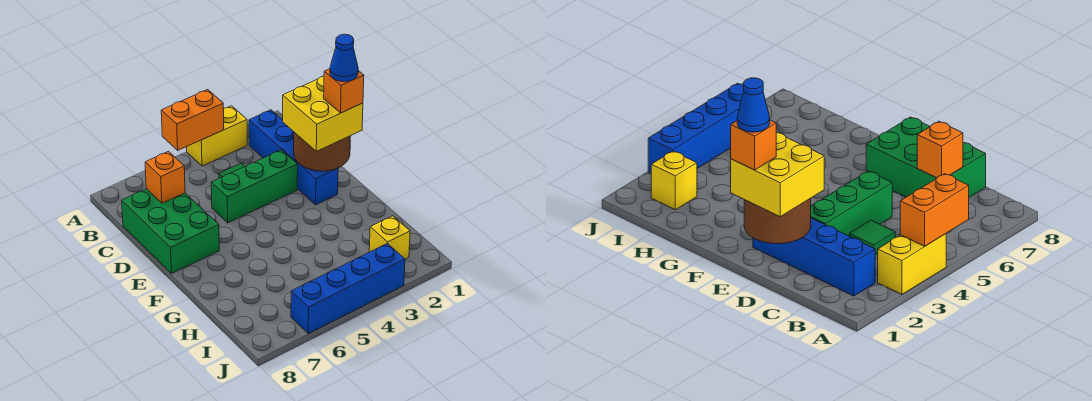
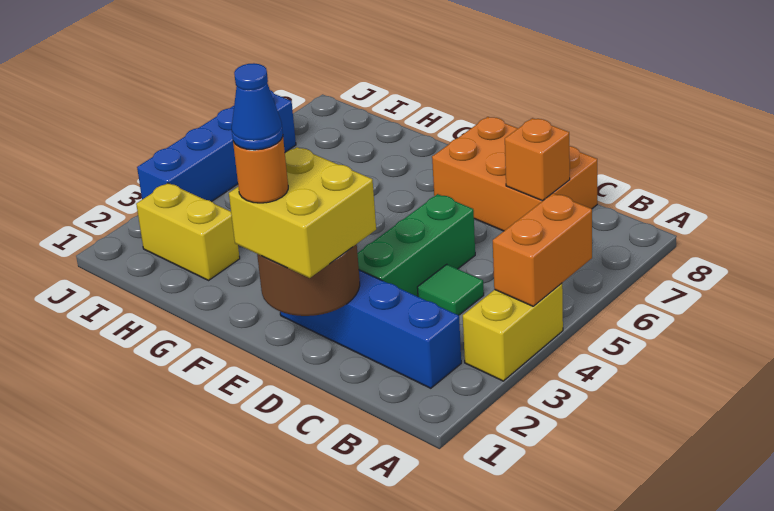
green brick C7:E8 level 1 -> orange brick C7:E8 level 1
orange brick E1 level 4 -> orange round brick E1 level 4
yellow brick I2 level 1 -> yellow brick H2:I2 level 1

